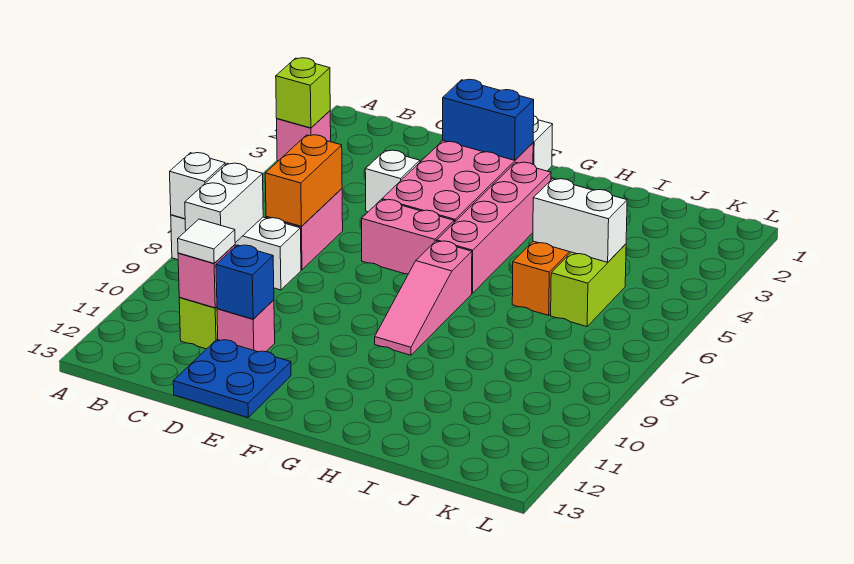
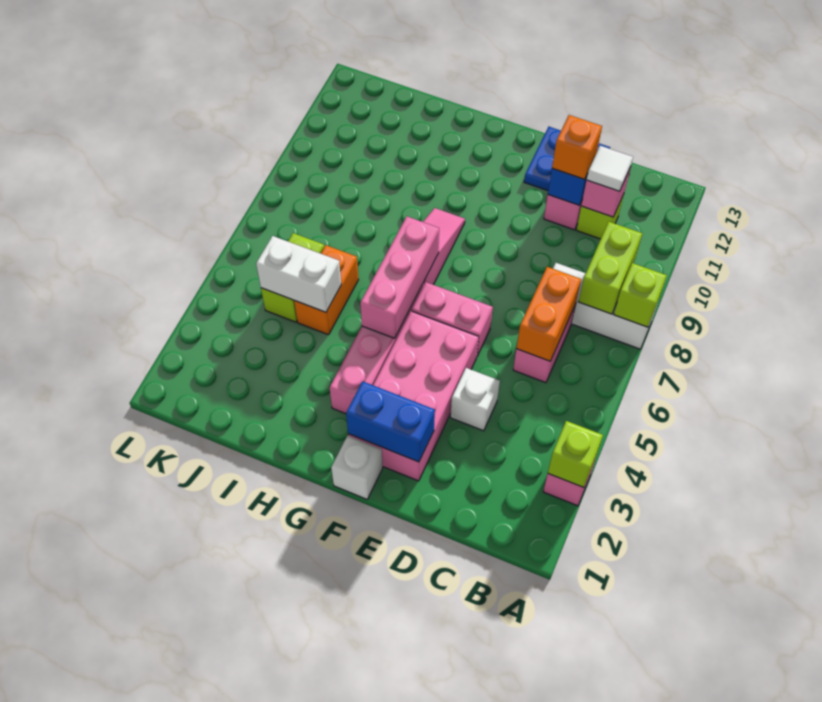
white brick A8 level 2 -> lime brick A8 level 2
white brick B8:B9 level 2 -> lime brick B8:B9 level 2
none -> orange brick D11 level 3
none -> pink brick G5:G7 level 2

